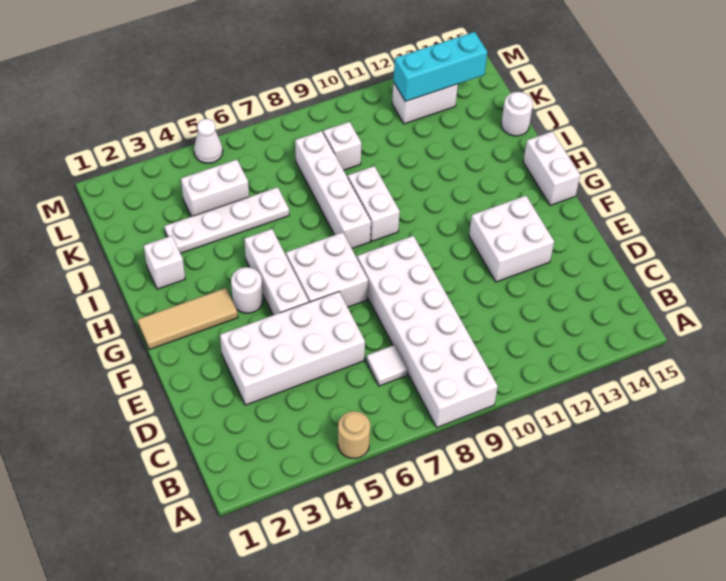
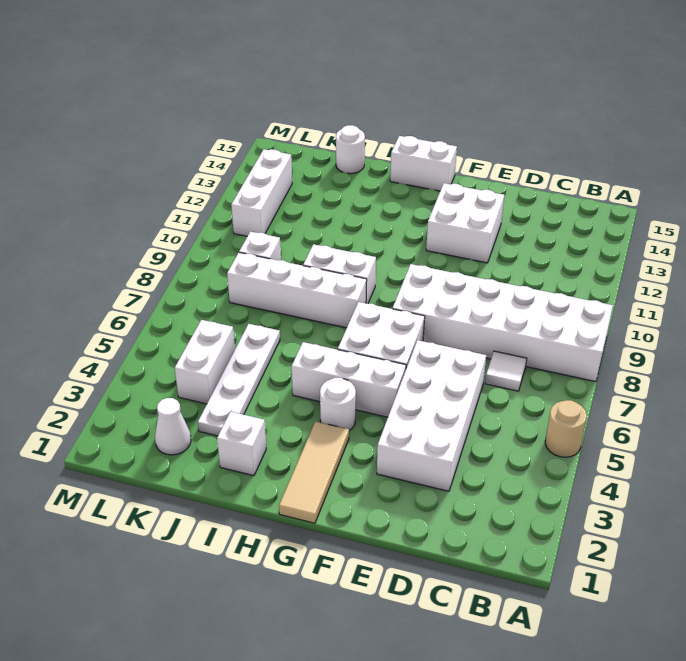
white brick L12:L13 level 1 -> white brick L11:L13 level 1
cyan brick L12:L14 level 2 -> none
white cone M5 level 1 -> white cone K2 level 1

